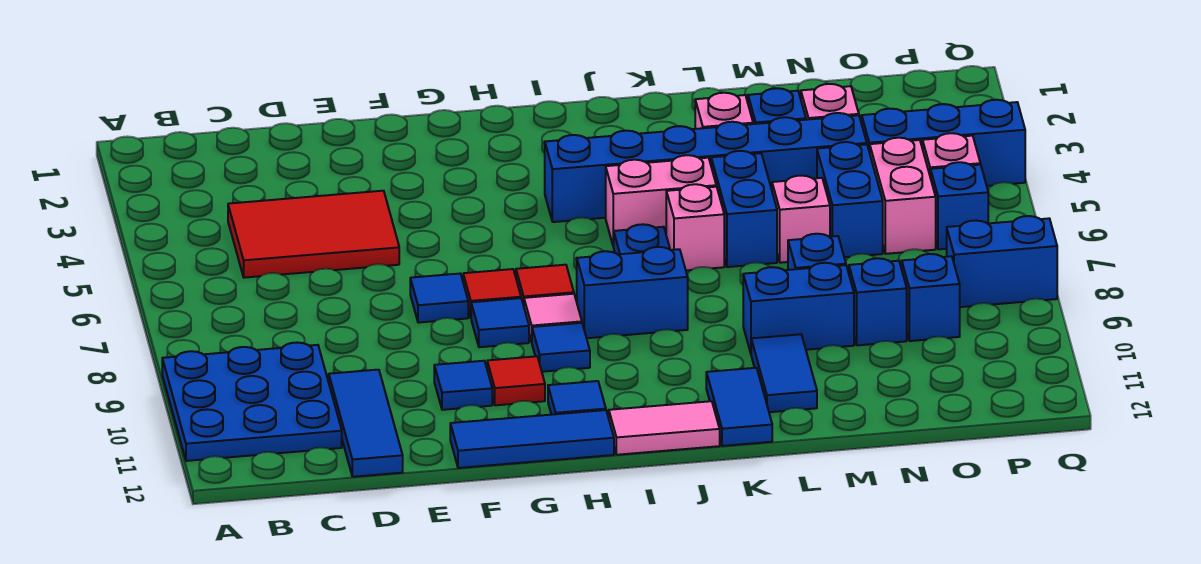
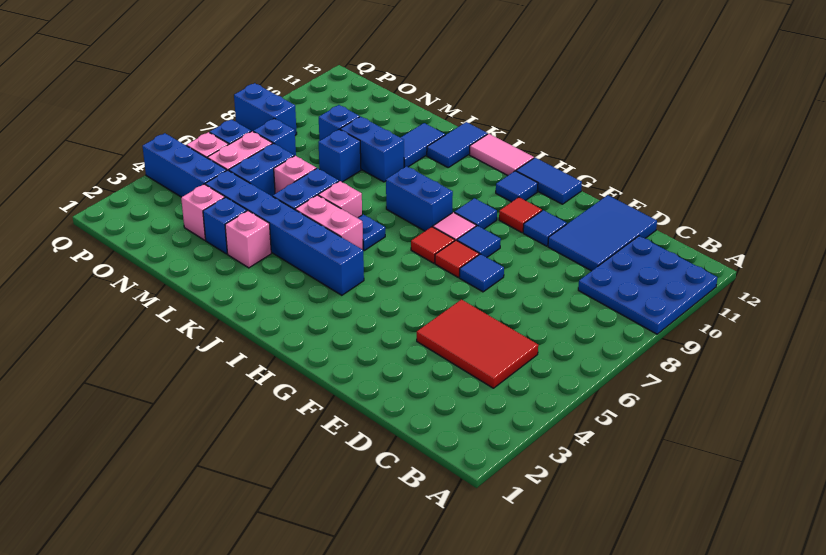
blue tile D10:D12 level 1 -> blue tile D10:E12 level 1
blue tile F12:H12 level 1 -> blue tile G12:H12 level 1
blue brick O9 level 1 -> blue brick O7 level 1

